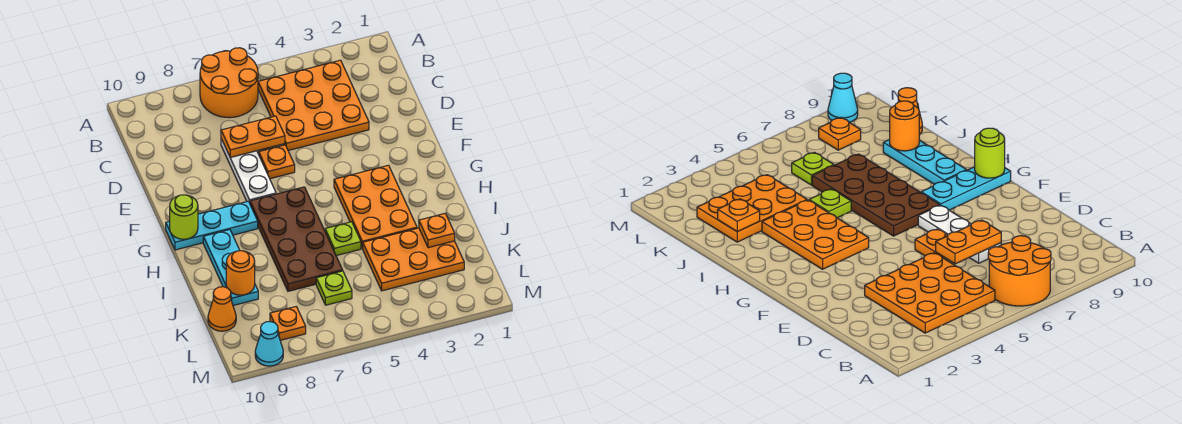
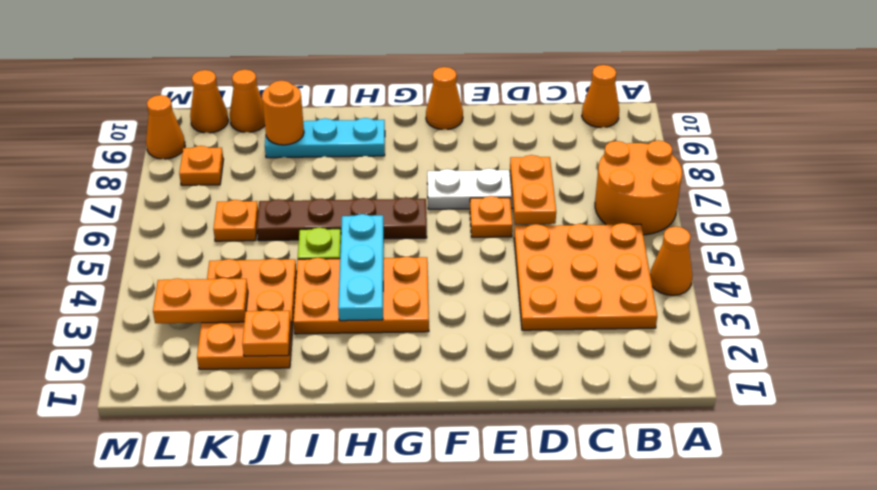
none -> orange cone A4 level 1
none -> orange cone B10 level 1
none -> orange cone F10 level 1
brown plate G6:J7 level 1 -> brown plate G6:J6 level 1
cyan plate G8:G10 level 1 -> cyan plate H3:H5 level 2
lime round brick G10 level 2 -> none
none -> orange plate K3:L3 level 2
lime plate K6 level 1 -> orange plate K6 level 1
none -> orange cone L10 level 1
cyan cone M9 level 1 -> orange cone M9 level 1

